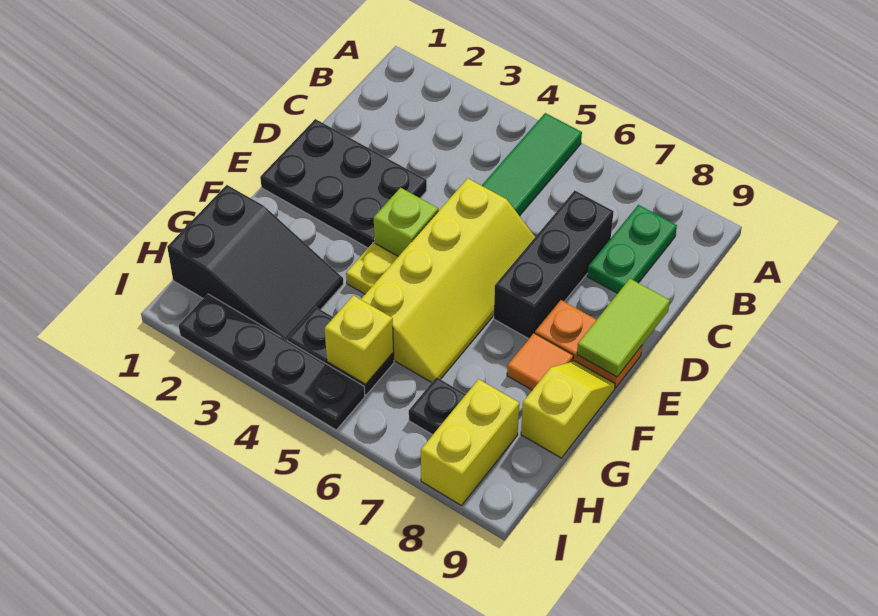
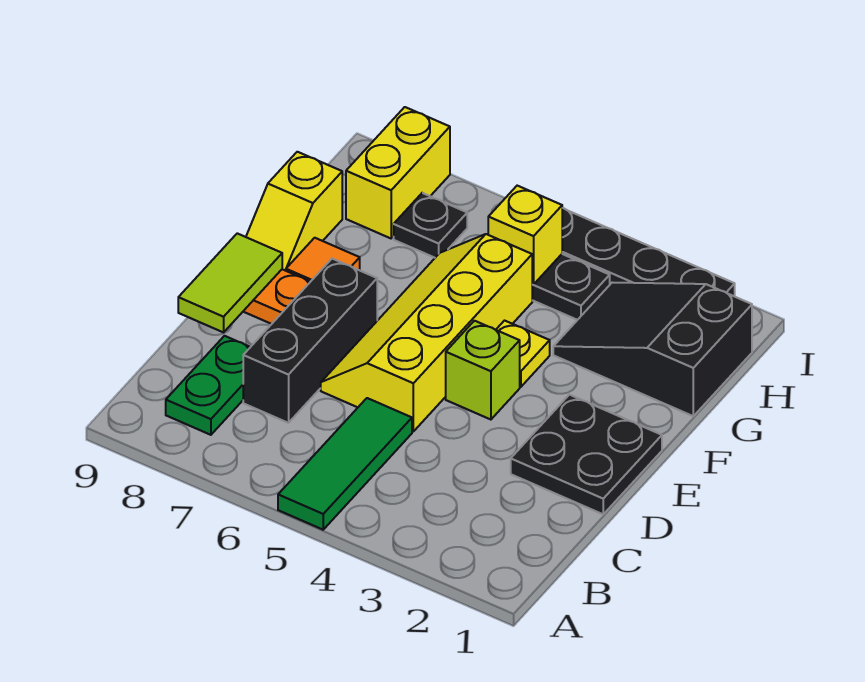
black plate D1:E3 level 1 -> black plate D1:E2 level 1

